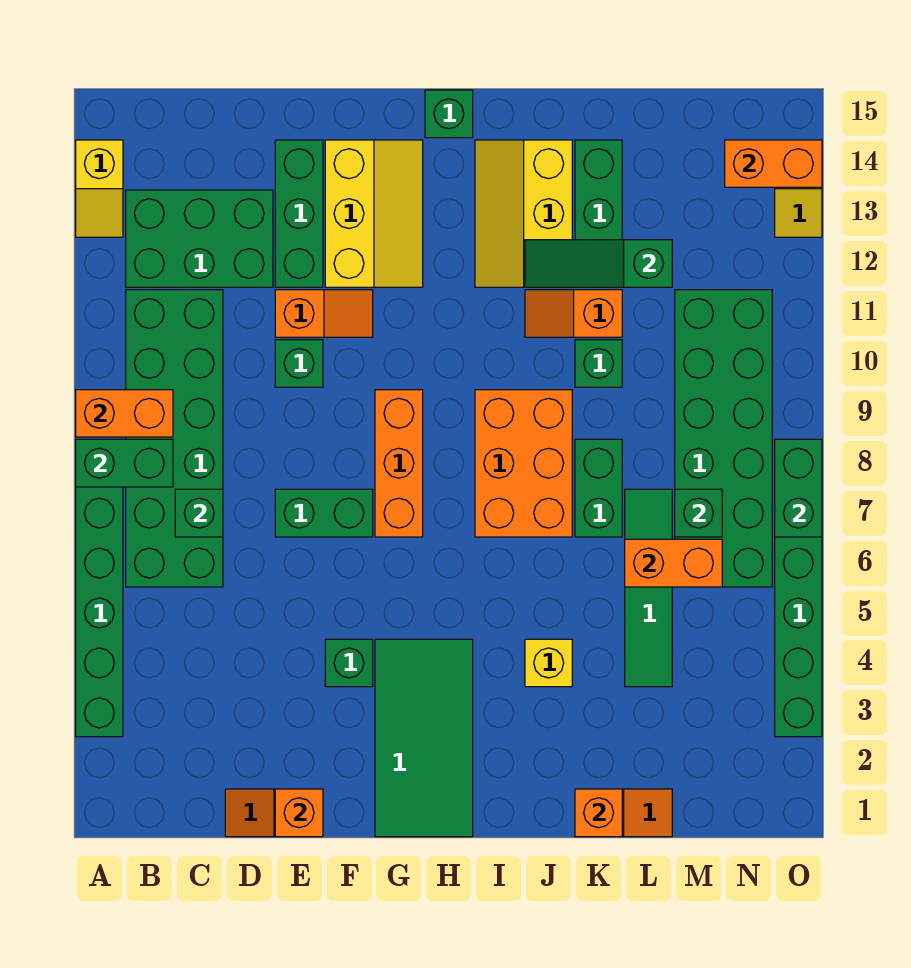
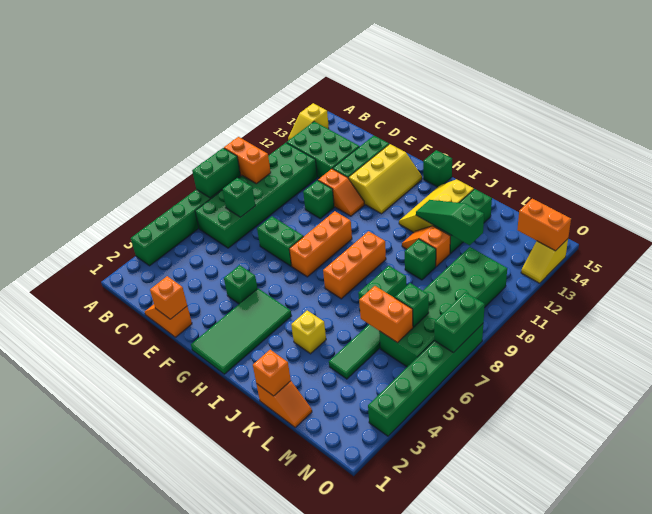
green brick A8:B8 level 2 -> green brick A7:A8 level 2
orange brick I7:J9 level 1 -> orange brick I7:I9 level 1

